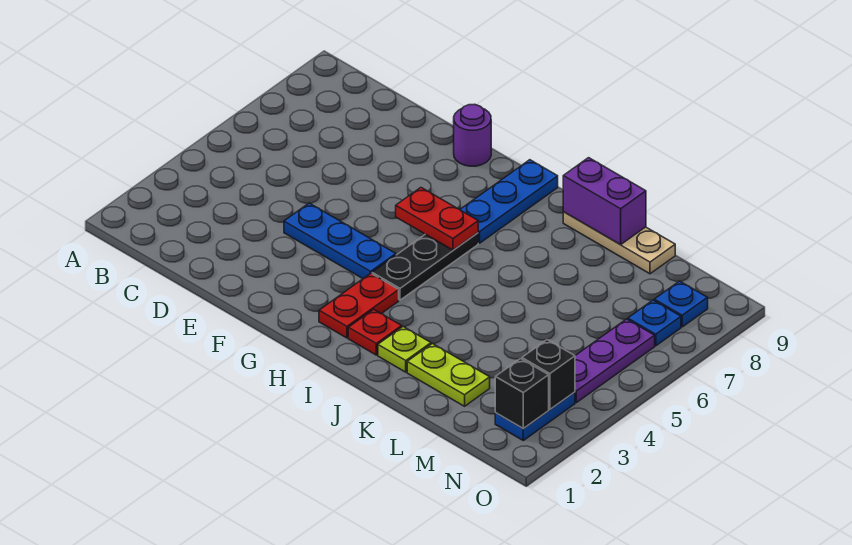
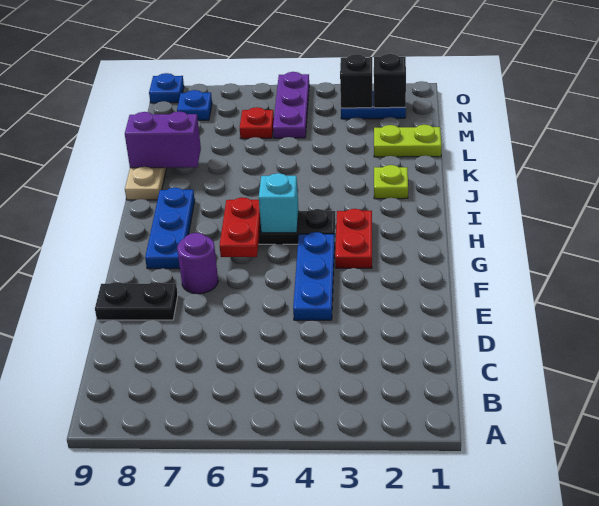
none -> black plate E8:E9 level 1
purple round brick F9 level 1 -> purple round brick F7 level 1
red plate H2:H3 level 1 -> red plate G3:H3 level 1
none -> cyan brick H5 level 2
blue plate H7:H9 level 1 -> blue plate G8:I8 level 1
red plate I2 level 1 -> red plate M6 level 1
purple brick J9:K9 level 2 -> purple brick K8:K9 level 2
lime plate K2:L2 level 1 -> lime plate L1:L2 level 1
purple plate N4:N6 level 1 -> purple plate M5:O5 level 1
blue plate N7 level 1 -> blue plate O9 level 1

